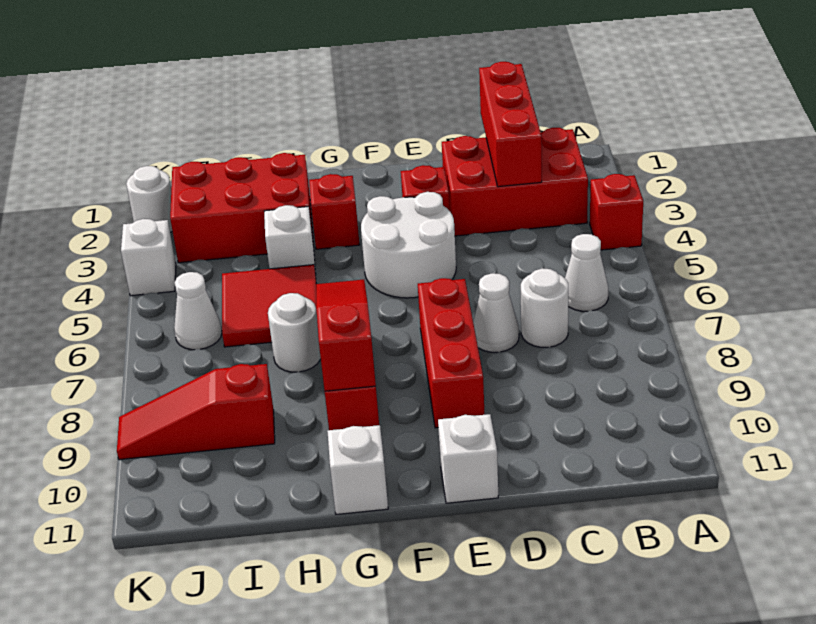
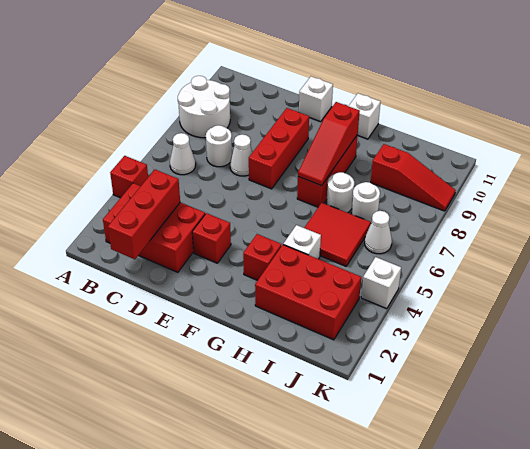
white round brick E4:F5 level 1 -> white round brick A8:B9 level 1
white round brick K2 level 1 -> white round brick I7 level 1

